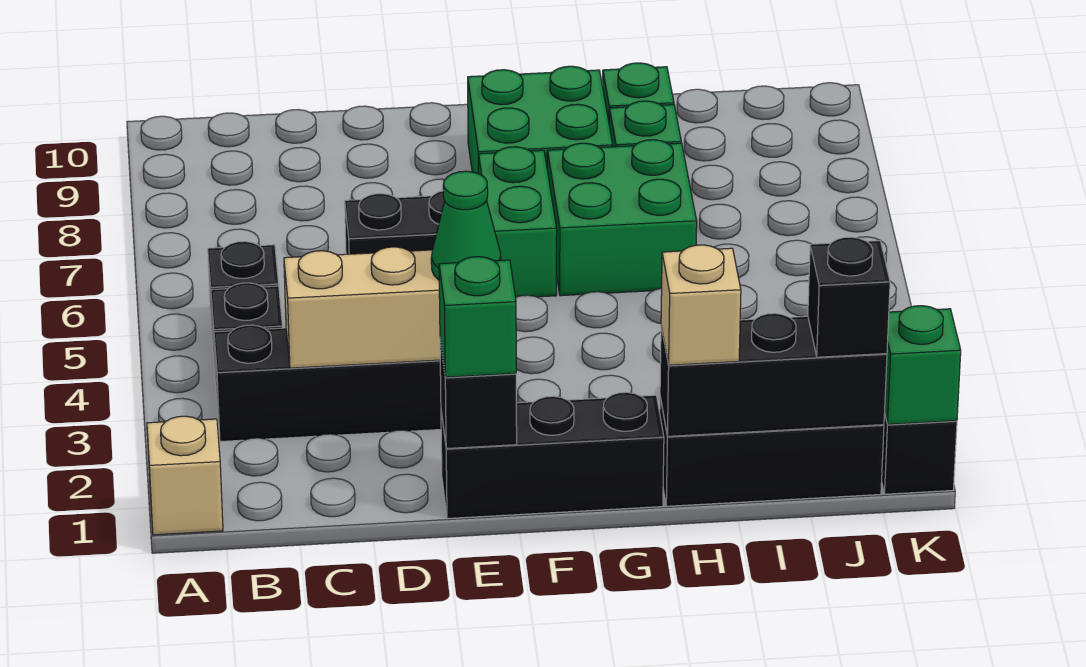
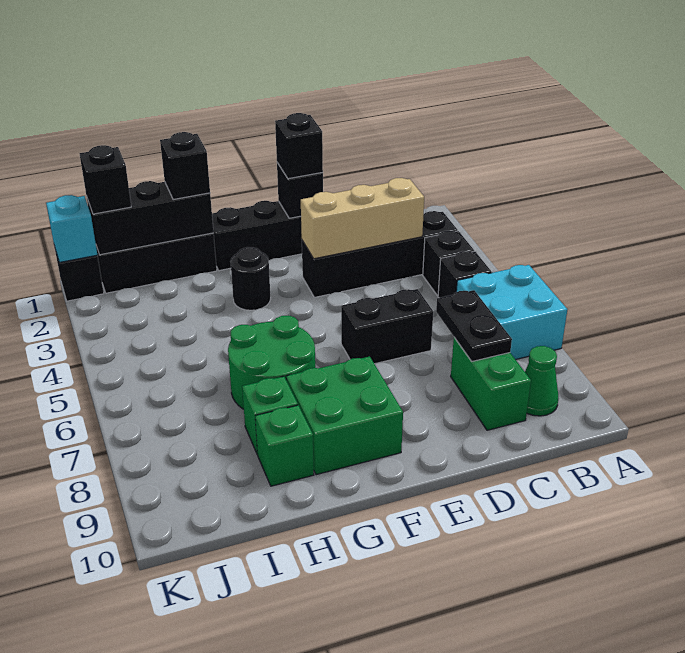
tan brick A1 level 1 -> none
none -> cyan brick A6:B7 level 1
none -> black plate C7:C8 level 2
green brick E1 level 3 -> black brick E1 level 3
green cone E3 level 3 -> green cone B9 level 1
green brick F6:F7 level 1 -> green brick C8:C9 level 1
none -> black round brick G3 level 1
green brick G6:H7 level 1 -> green round brick G6:H7 level 1
tan brick H1 level 3 -> black brick H1 level 3
green brick K1 level 2 -> cyan brick K1 level 2

